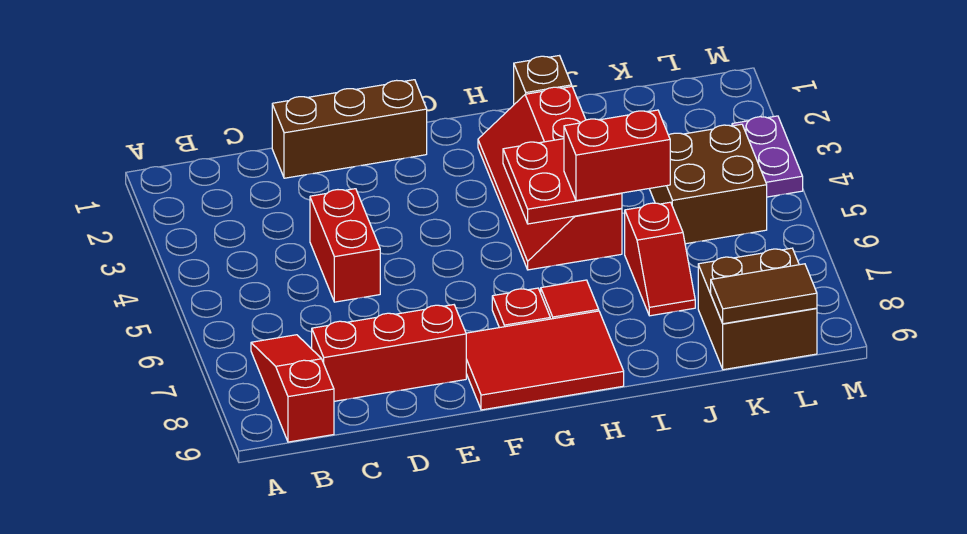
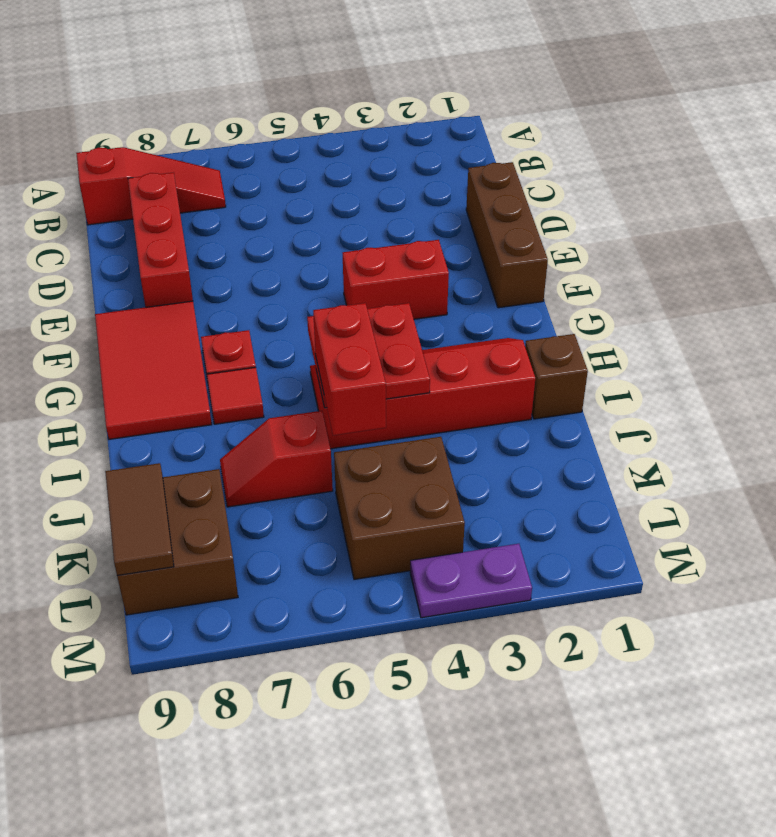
red brick D4:D5 level 1 -> red brick F3:F4 level 1

